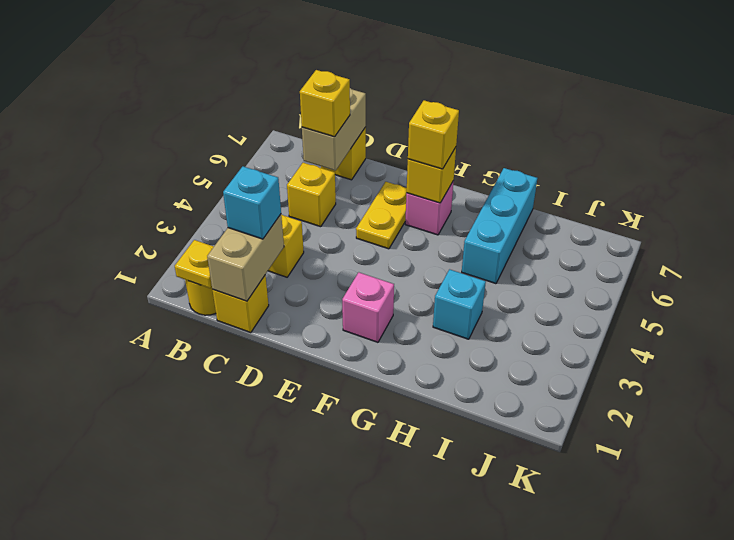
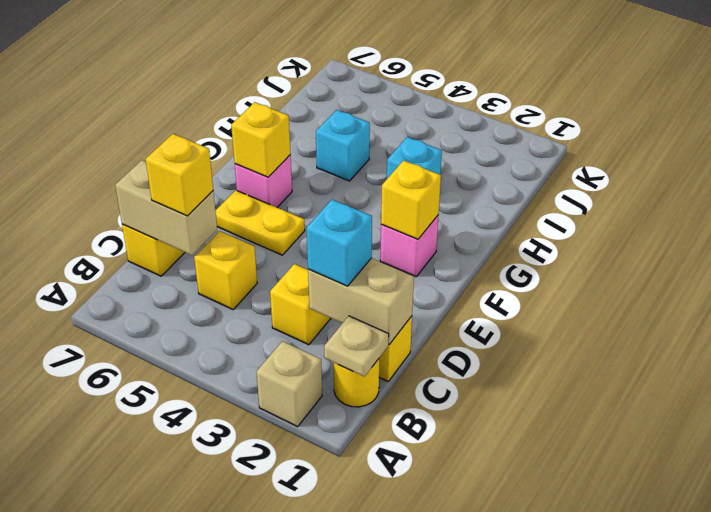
none -> tan brick A2 level 1
yellow plate B1 level 2 -> tan plate B1 level 2
yellow brick F6 level 3 -> yellow brick F2 level 2
cyan brick H5:H7 level 1 -> cyan brick H5 level 1

